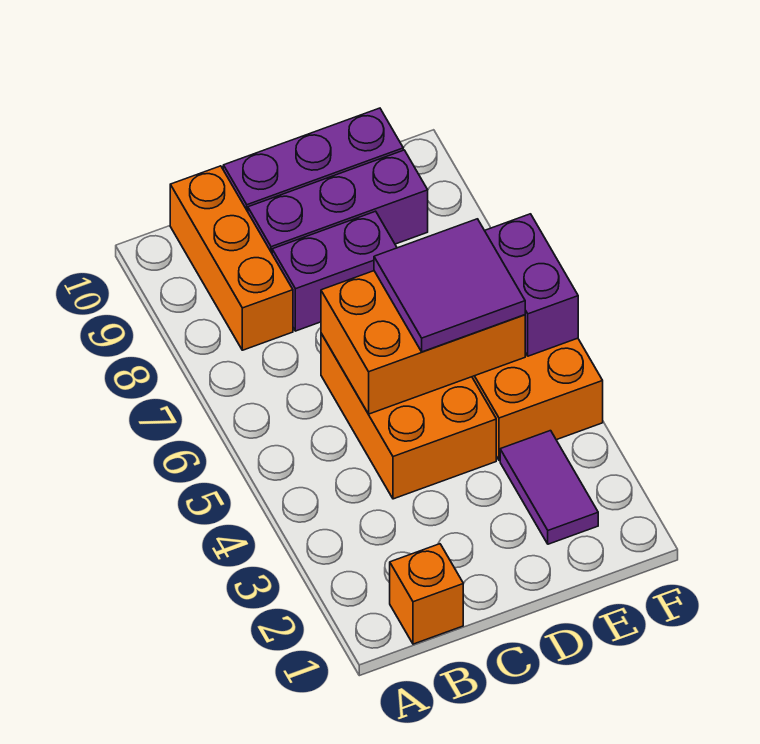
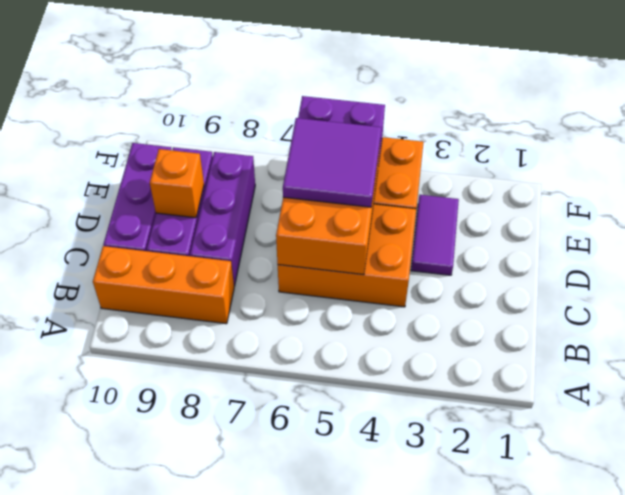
orange brick B1 level 1 -> orange brick D9 level 2
purple brick C8:D8 level 1 -> purple brick C8:E8 level 1
purple tile E2:E3 level 1 -> purple tile D3:E3 level 1

